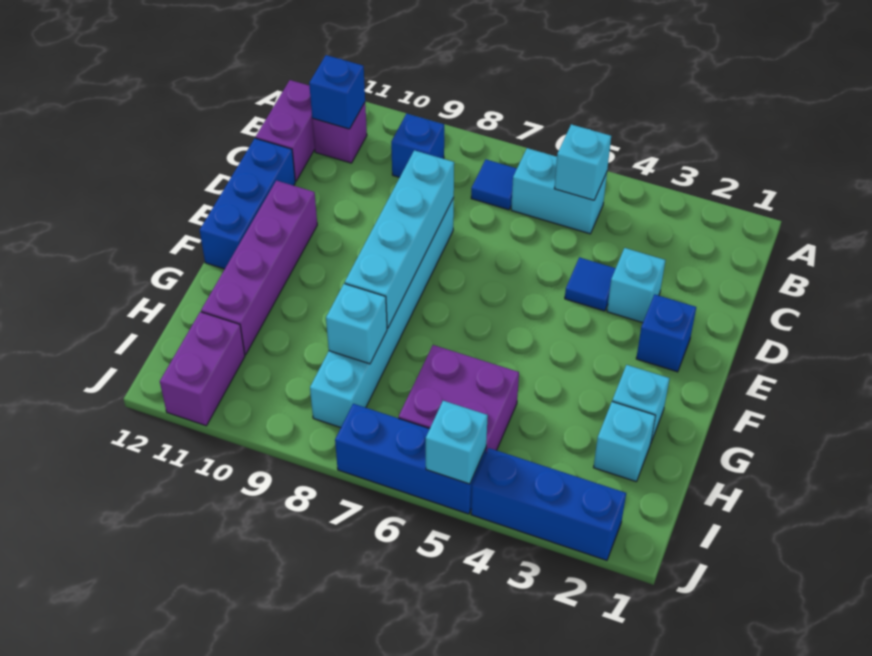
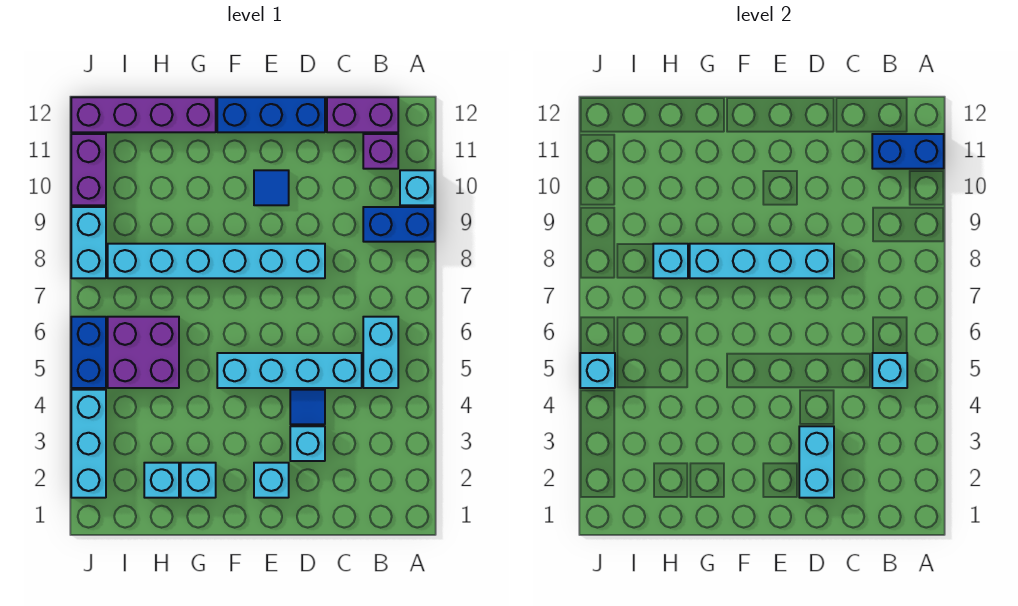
none -> cyan brick A10 level 1
blue tile B7 level 1 -> blue tile E10 level 1
blue brick B9 level 1 -> blue brick A9:B9 level 1
blue brick B11 level 2 -> blue brick A11:B11 level 2
none -> cyan brick C5:F5 level 1
none -> cyan brick D2:D3 level 2
blue brick E2 level 1 -> cyan brick E2 level 1
purple brick E11:H11 level 1 -> purple brick G12:J12 level 1
purple brick I11:J11 level 1 -> purple brick J10:J11 level 1
blue brick J2:J4 level 1 -> cyan brick J2:J4 level 1
blue brick J5:J7 level 1 -> blue brick J5:J6 level 1
none -> cyan brick J8:J9 level 1

